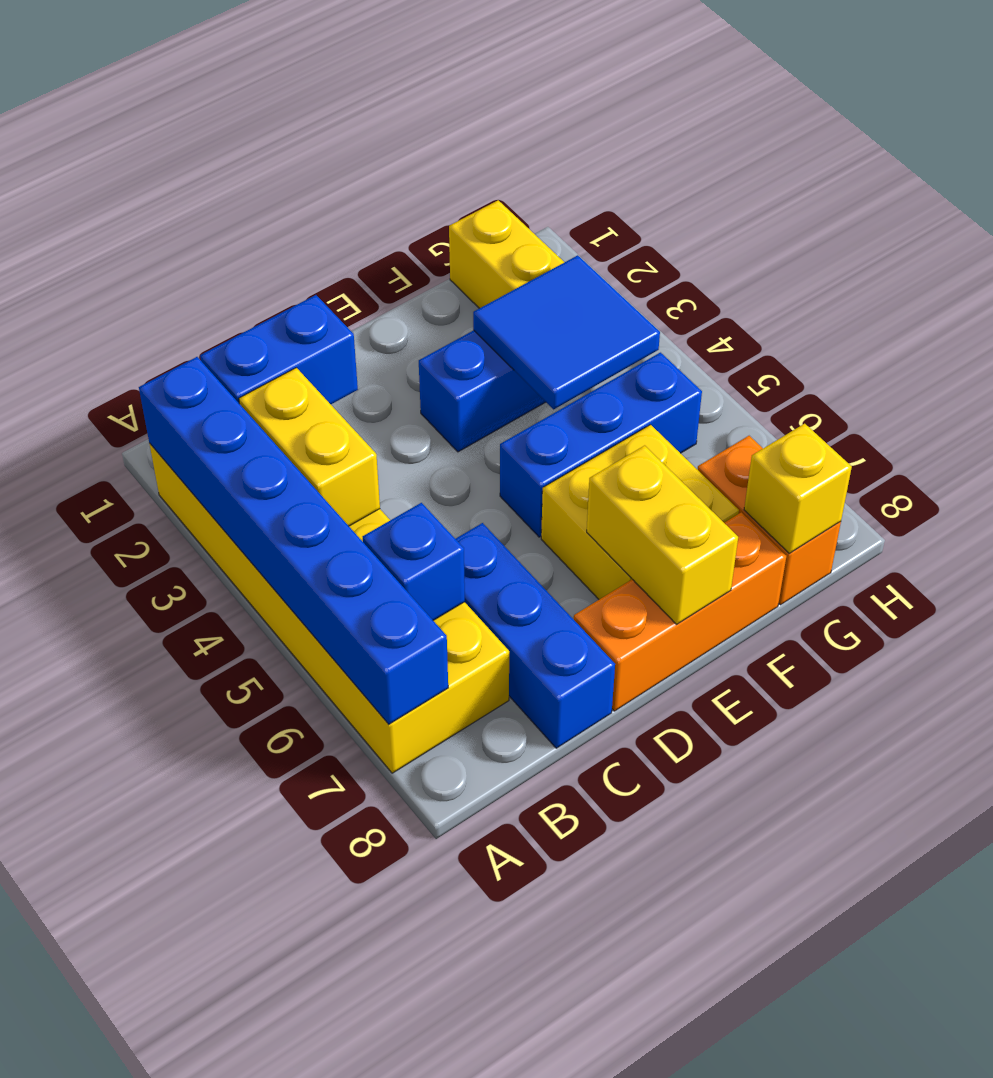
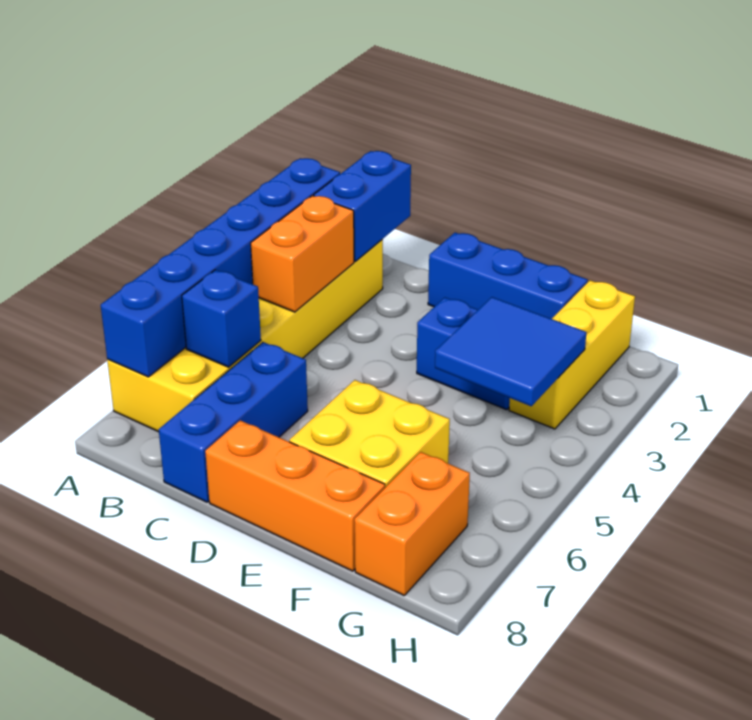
blue brick B2:C2 level 2 -> blue brick B1:B2 level 2
yellow brick B3:B4 level 2 -> orange brick B3:B4 level 2
blue brick E5:G5 level 1 -> blue brick D1:F1 level 1
yellow brick E7:E8 level 2 -> none
yellow brick G8 level 2 -> none

